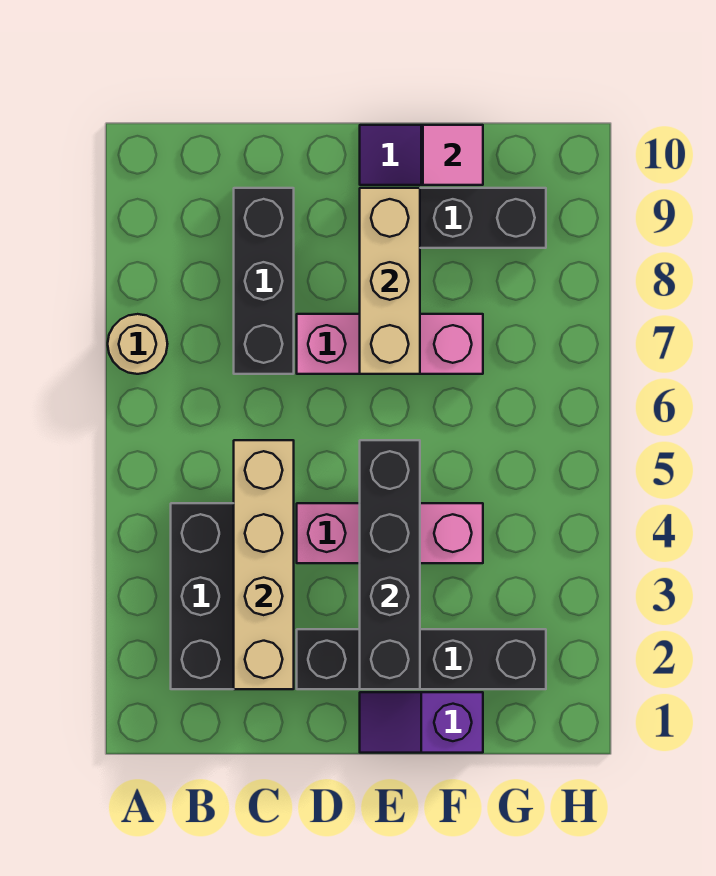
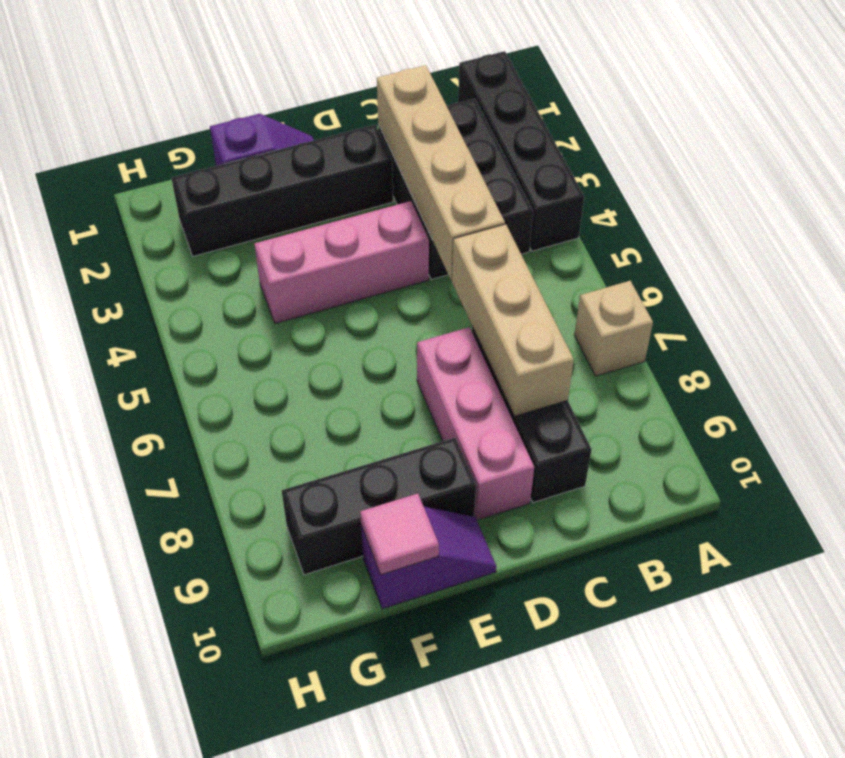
tan round brick A7 level 1 -> tan brick A7 level 1
pink brick D7:F7 level 1 -> pink brick D7:D9 level 1
black brick E2:E5 level 2 -> black brick A1:A4 level 1
tan brick E7:E9 level 2 -> tan brick C6:C8 level 2

